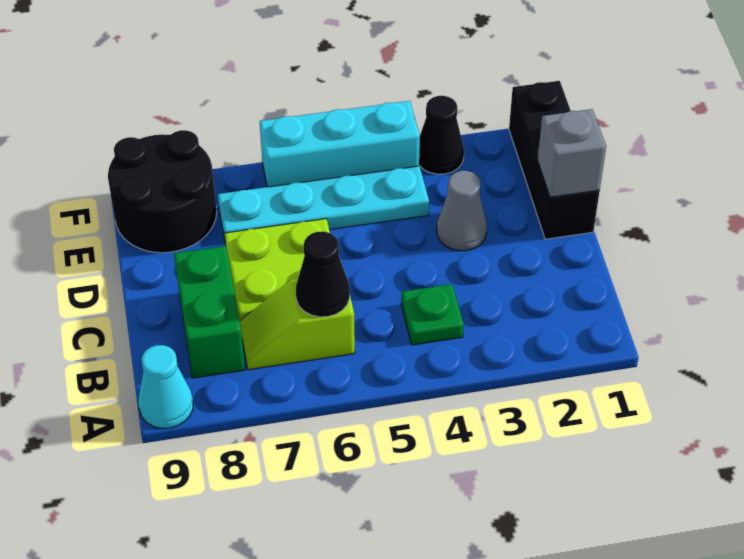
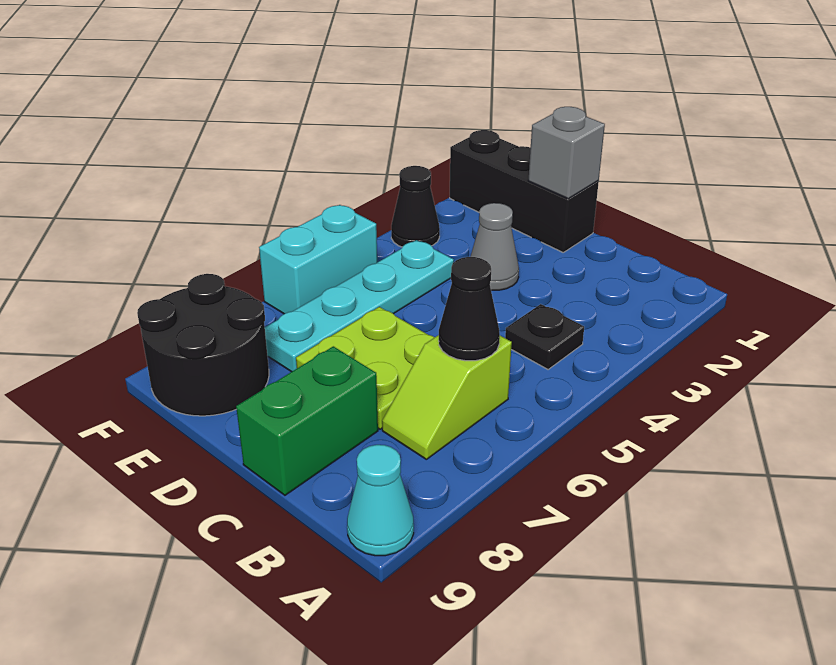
green plate B4 level 1 -> black plate B4 level 1
green brick B8:C8 level 1 -> green brick C8:C9 level 1
cyan brick F4:F6 level 1 -> cyan brick F5:F6 level 1

